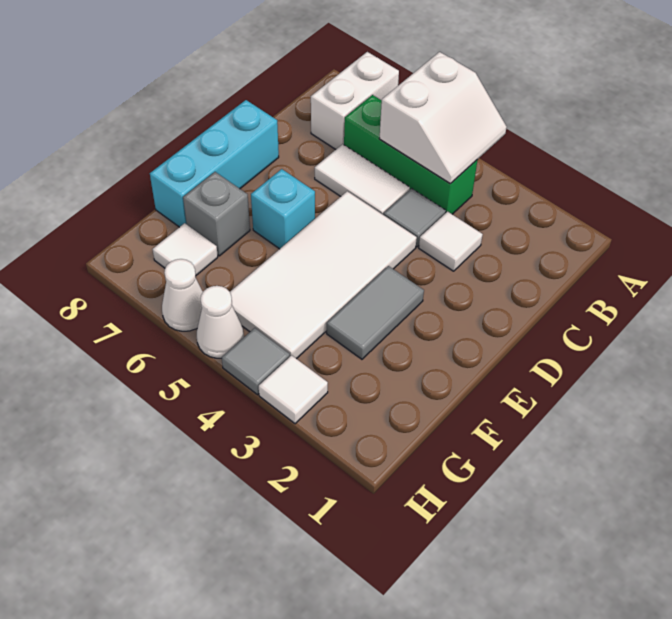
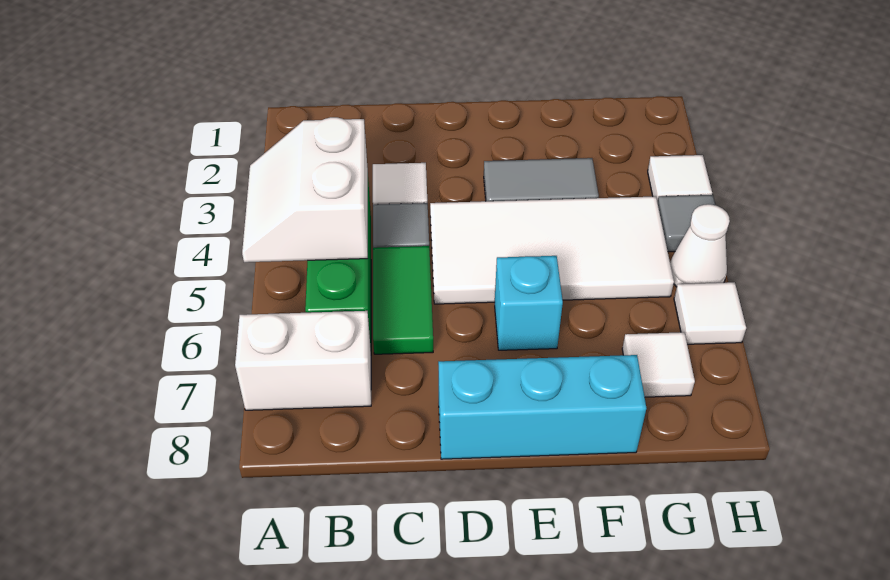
white slope A4:B5 level 2 top 5 -> white slope A4:B5 level 2 top B
white tile C5:C6 level 1 -> green tile C5:C6 level 1
grey brick F7 level 1 -> none
white cone H6 level 1 -> white tile H6 level 1

